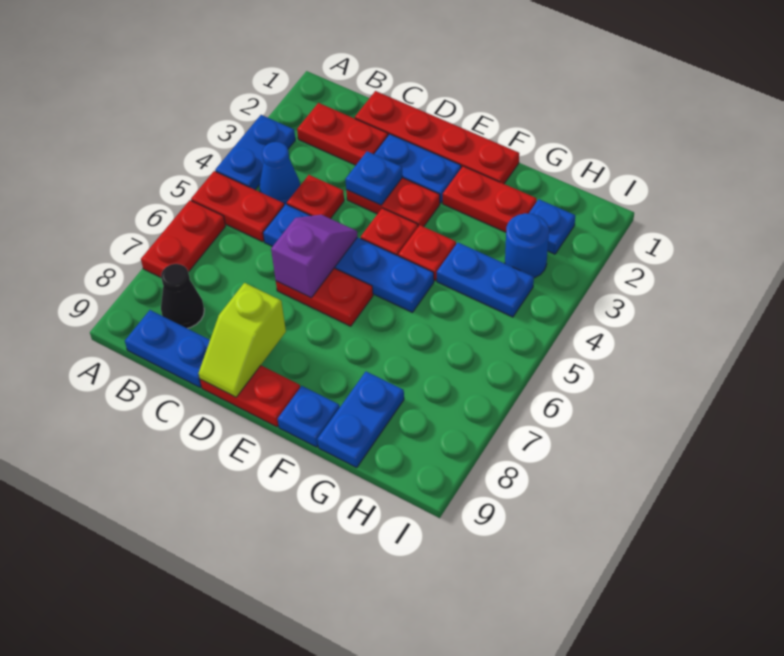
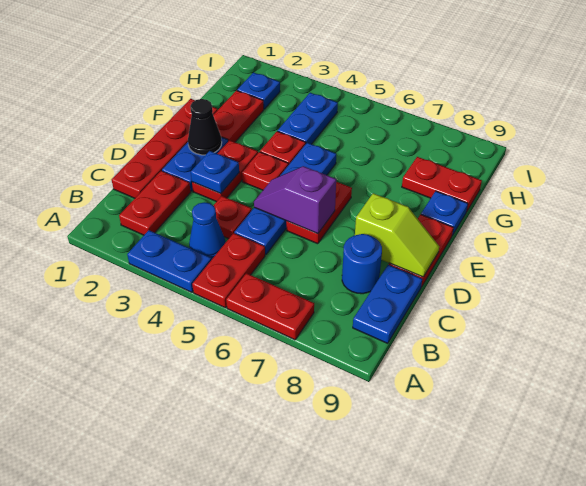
black cone B8 level 1 -> black cone E2 level 2
blue plate G8:G9 level 1 -> red plate G8:G9 level 1
blue round brick H3 level 1 -> blue round brick C8 level 1

